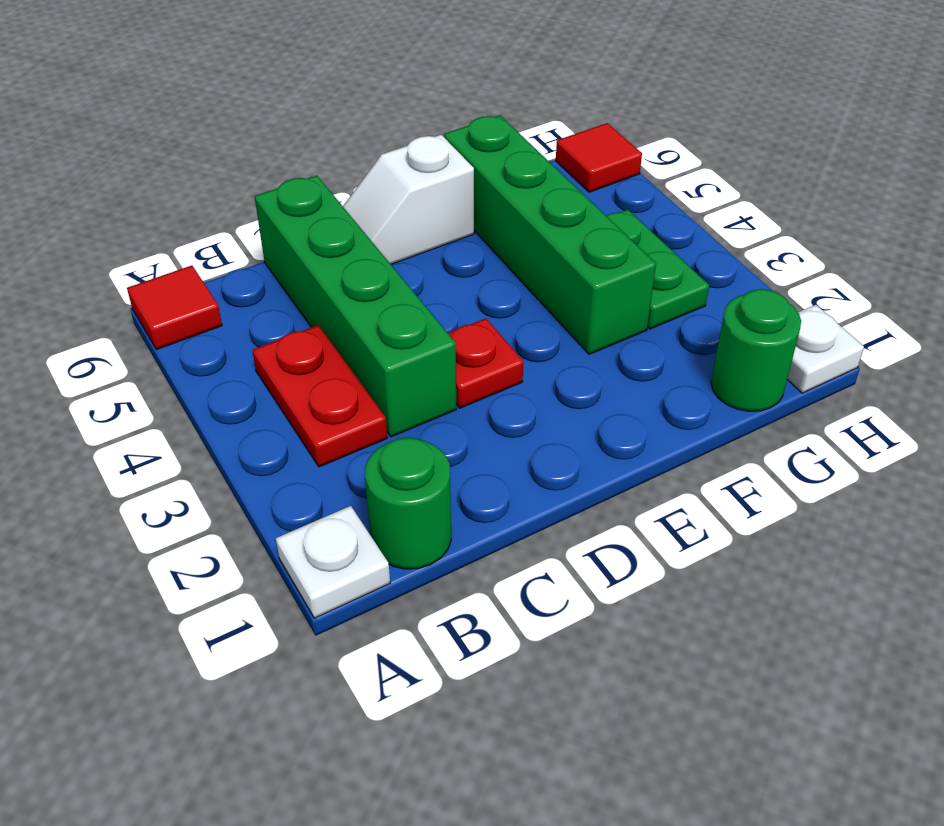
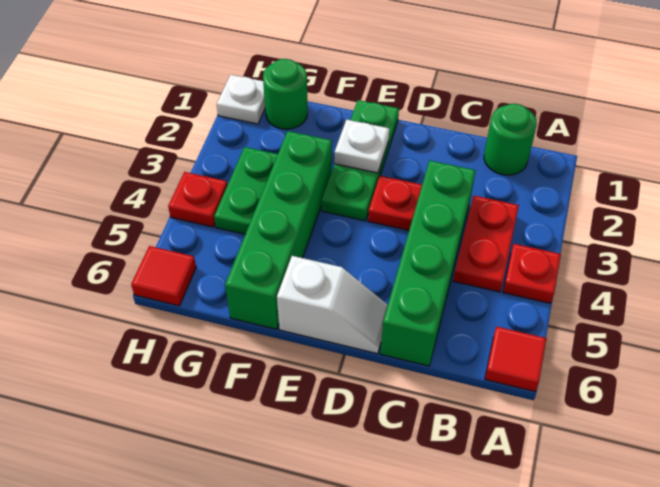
white plate A1 level 1 -> white plate E2 level 2
none -> red plate A4 level 1
none -> green plate E1:E3 level 1
none -> red plate H4 level 1

